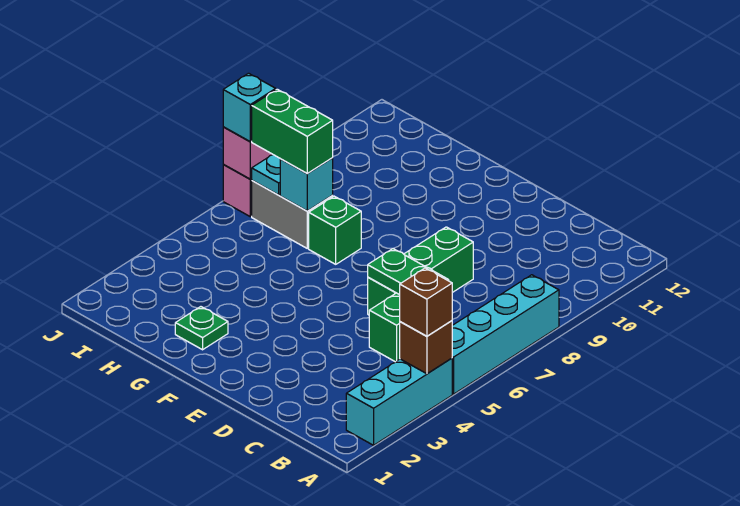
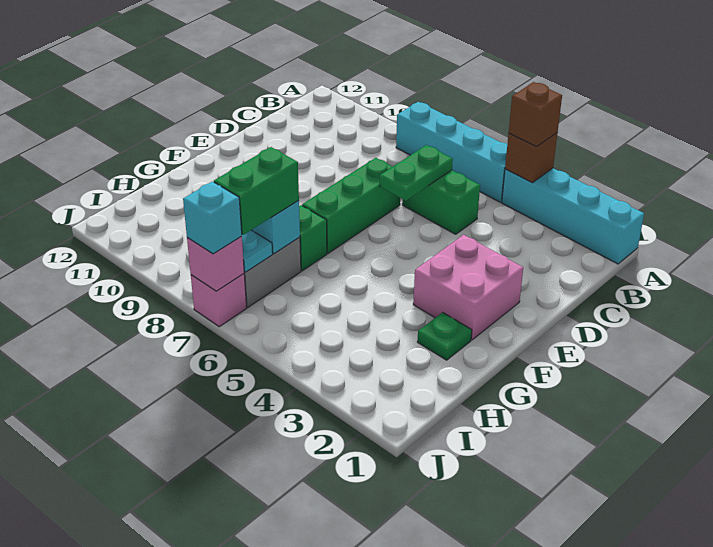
cyan brick A2:A4 level 1 -> cyan brick A1:A4 level 1
green brick D6:D8 level 1 -> green brick D7:F7 level 1
none -> pink brick E2:F3 level 1

